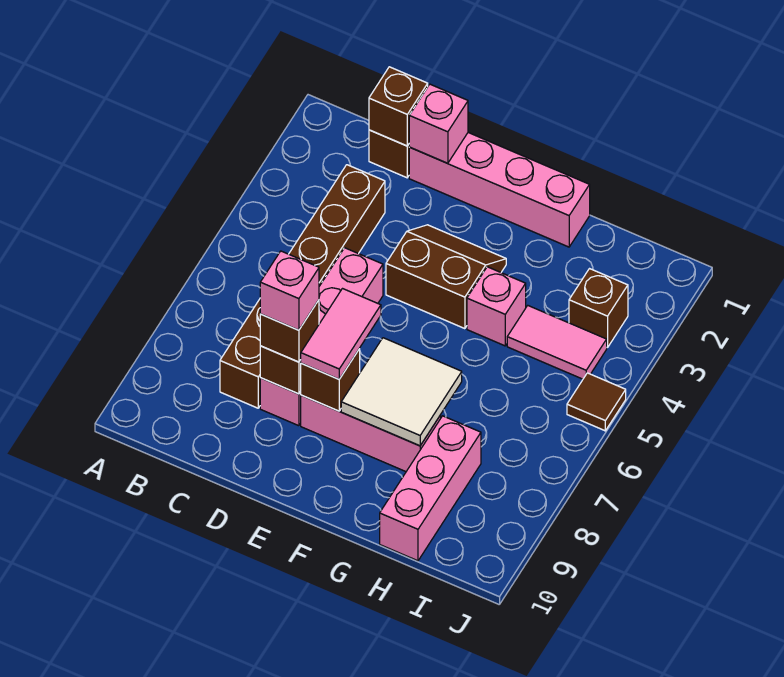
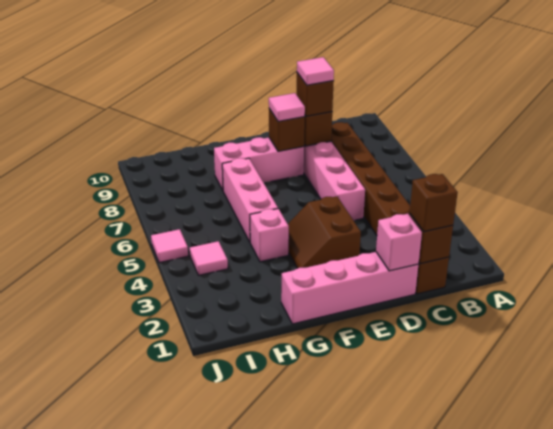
pink brick D8 level 4 -> pink tile D8 level 4
brown slope E3:F4 level 1 top 4 -> brown slope E3:F4 level 1 top E
pink tile E7:E8 level 3 -> pink tile E8 level 3
white tile F7:G8 level 2 -> none
pink tile H4:I4 level 1 -> pink tile I4 level 1
pink brick H8:H10 level 1 -> pink brick G5:G7 level 1
brown brick I3 level 1 -> brown brick C1 level 3
brown tile J5 level 1 -> pink tile J5 level 1

